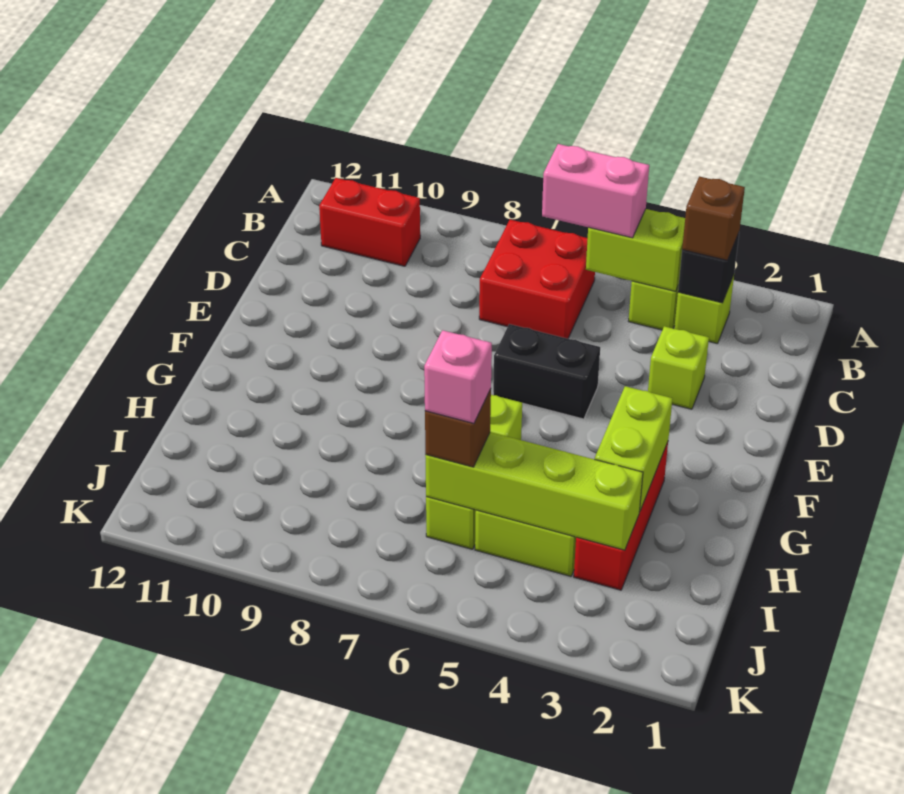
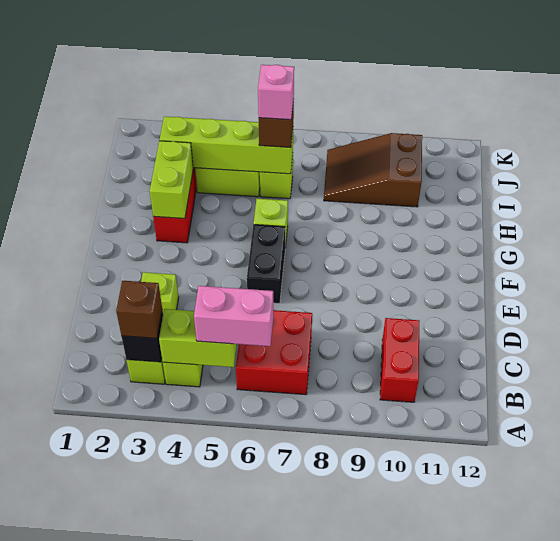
red brick B10:B11 level 1 -> red brick B10:C10 level 1
black brick E5:E6 level 1 -> black brick E6:F6 level 1
none -> brown slope I8:J10 level 1 top 10

